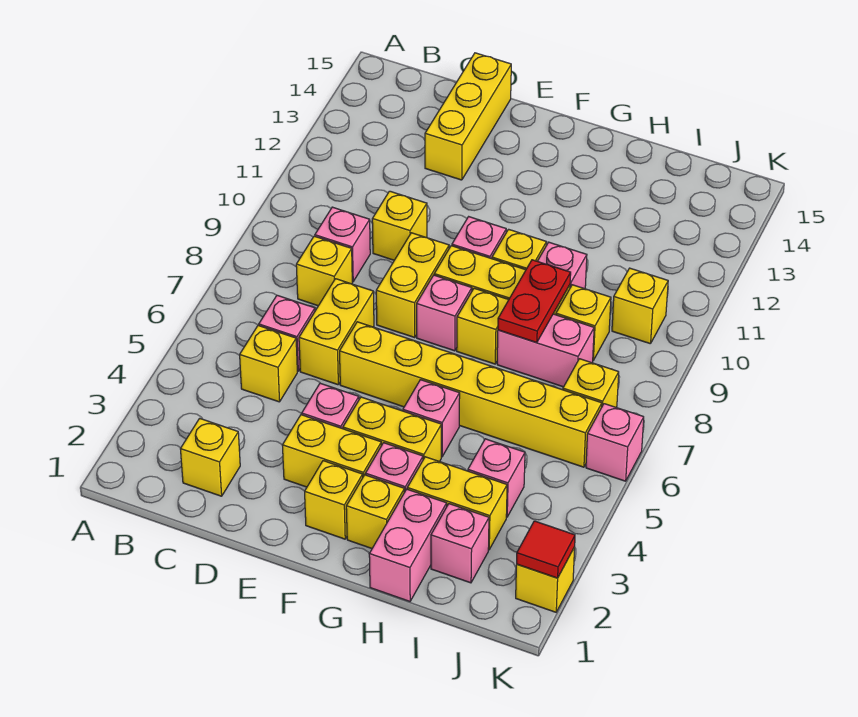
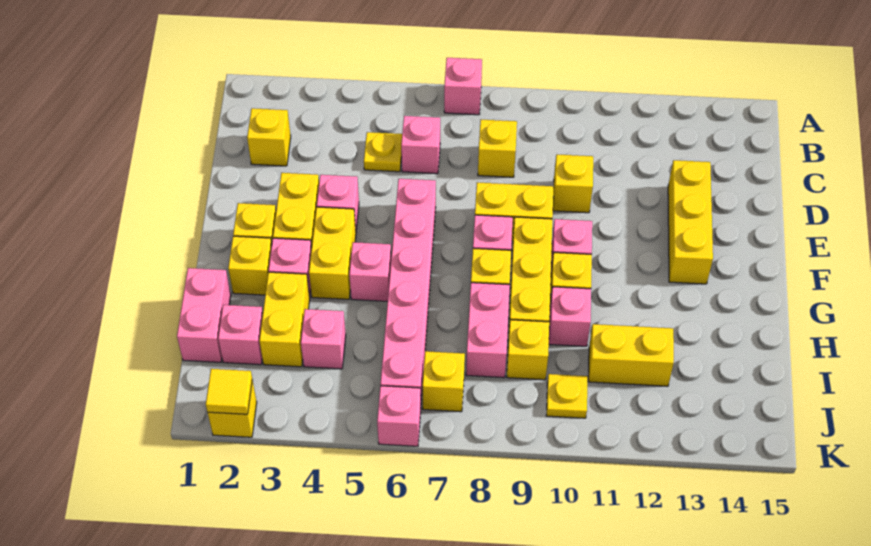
yellow brick C5 level 1 -> yellow plate C5 level 1
pink brick C9 level 1 -> pink brick A7 level 1
yellow brick D6:D7 level 1 -> yellow brick I11:I12 level 1
yellow brick D13:D15 level 1 -> yellow brick D13:F13 level 1
yellow brick E6:J6 level 1 -> pink brick E6:J6 level 1
pink brick H1:H2 level 1 -> pink brick H1:I1 level 1
red plate H8:H9 level 2 -> none
yellow brick J10 level 1 -> yellow plate J10 level 1
red tile K2 level 2 -> yellow tile K2 level 2

